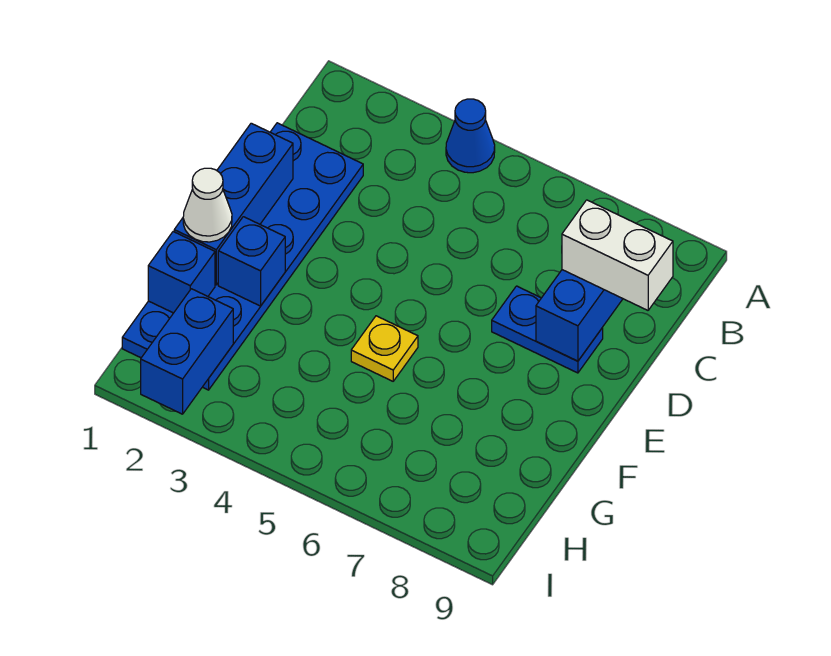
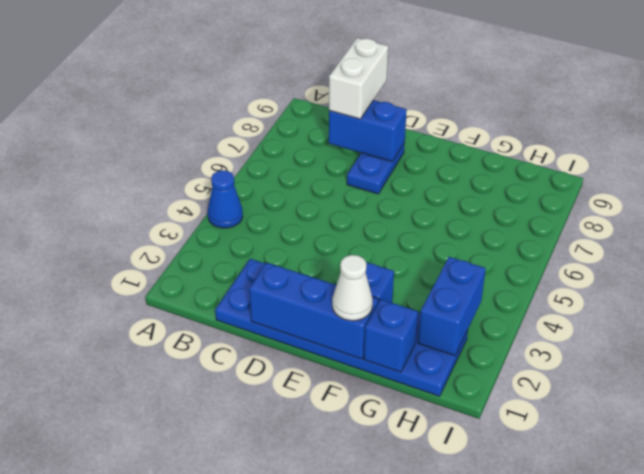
yellow plate F5 level 1 -> none
blue brick H2:I2 level 2 -> blue brick H2:H3 level 2

